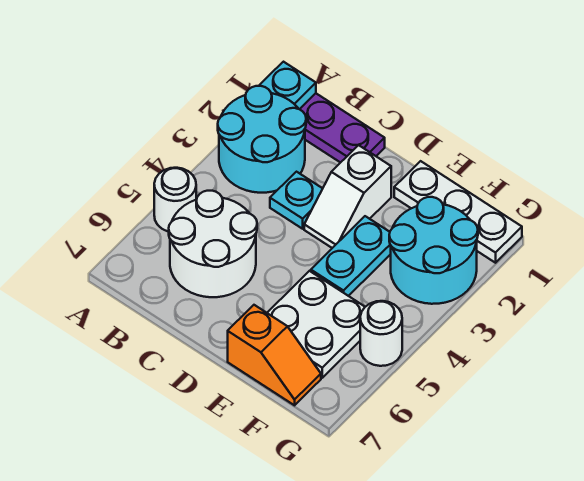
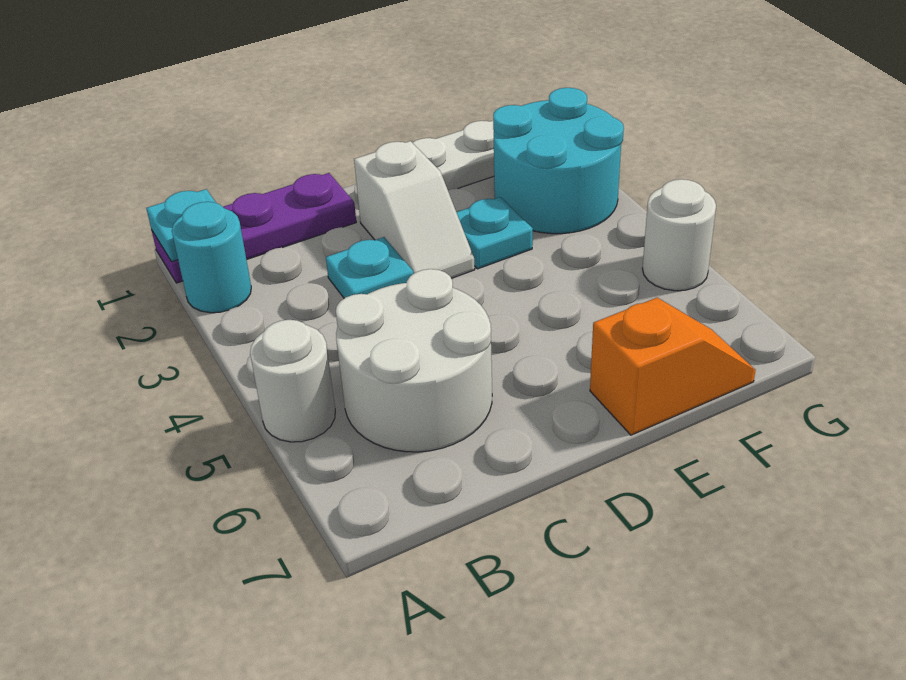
cyan round brick A2:B3 level 1 -> cyan round brick A2 level 1
cyan plate E3:E4 level 1 -> cyan plate E3 level 1
white plate E5:F6 level 1 -> none

